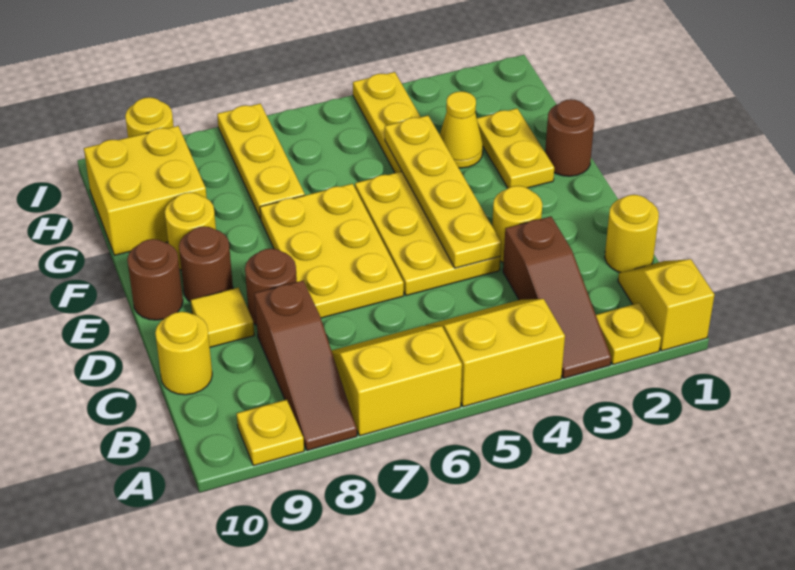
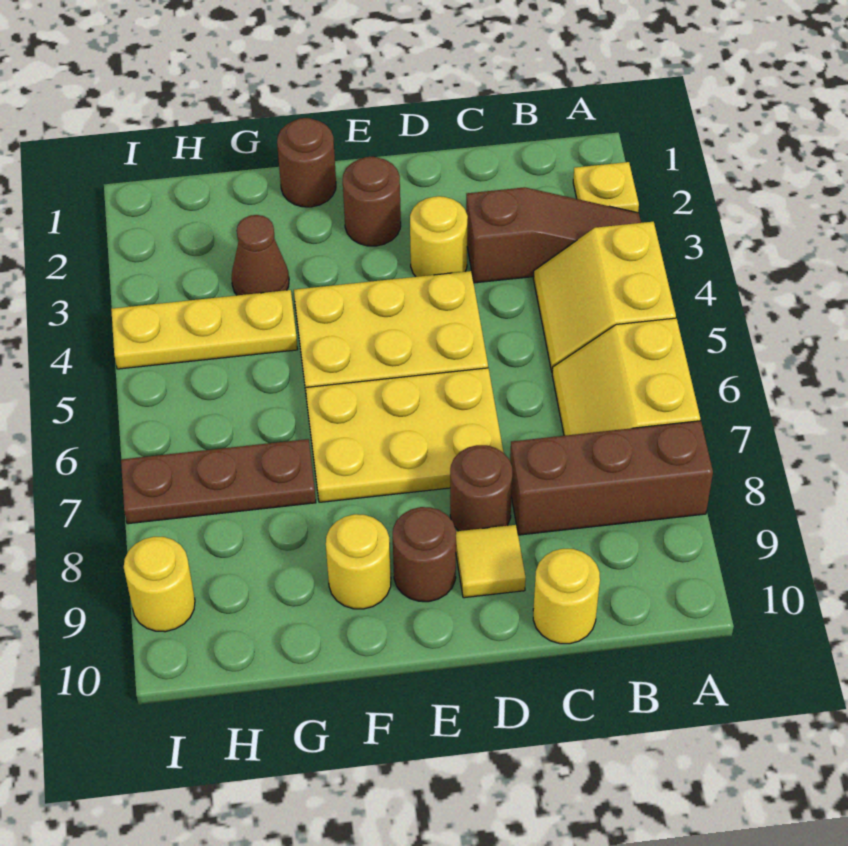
yellow slope A1:B1 level 1 top A -> none
brown slope A8:C8 level 1 top C -> brown brick A8:C8 level 1
yellow plate A9 level 1 -> none
yellow round brick C1 level 1 -> none
yellow plate D4:G4 level 2 -> none
brown round brick E10 level 1 -> brown round brick E2 level 1
yellow plate F2:G2 level 1 -> none
yellow cone G3 level 1 -> brown cone G3 level 1
yellow plate G7:I7 level 1 -> brown plate G7:I7 level 1
yellow brick G9:H10 level 1 -> none

